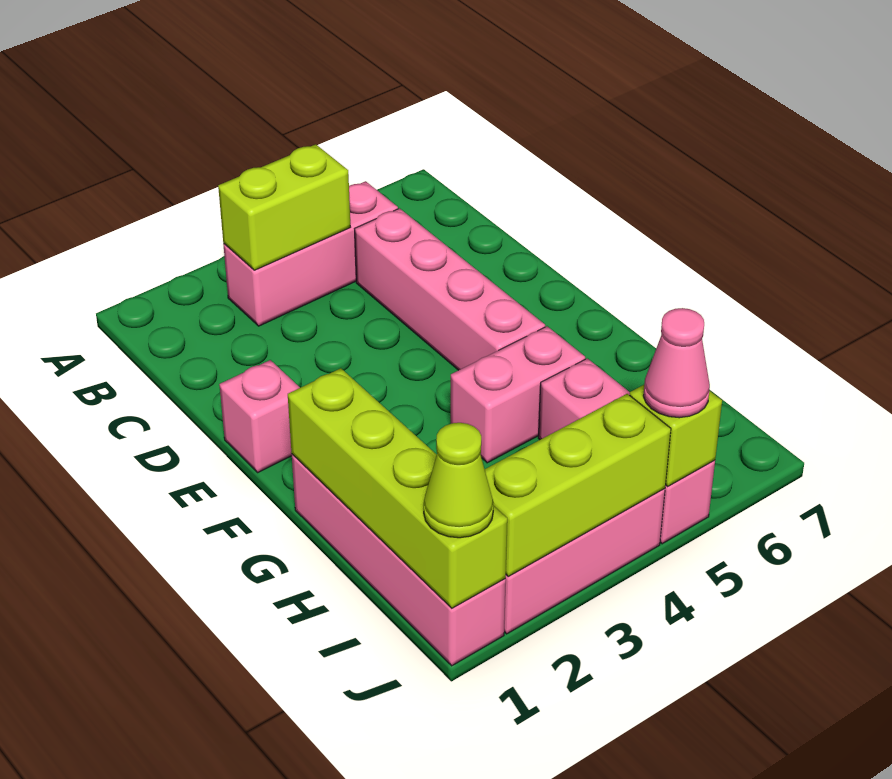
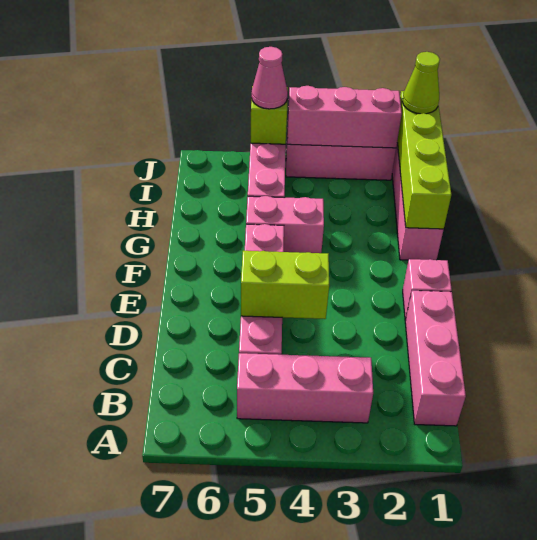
none -> pink brick B1:D1 level 1
lime brick B3:B4 level 2 -> lime brick D4:D5 level 2
lime brick J2:J4 level 2 -> pink brick J2:J4 level 2

